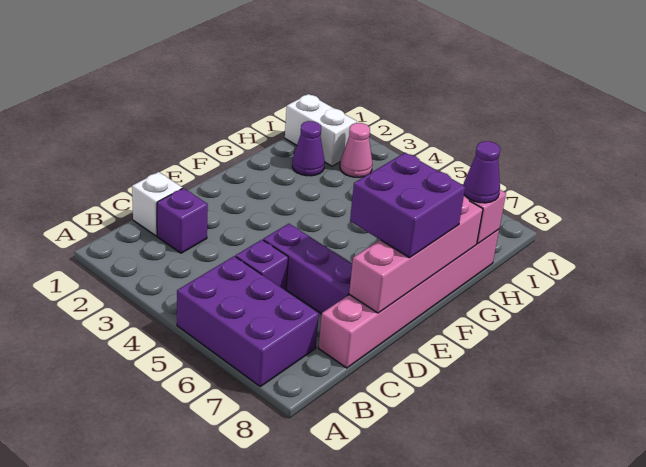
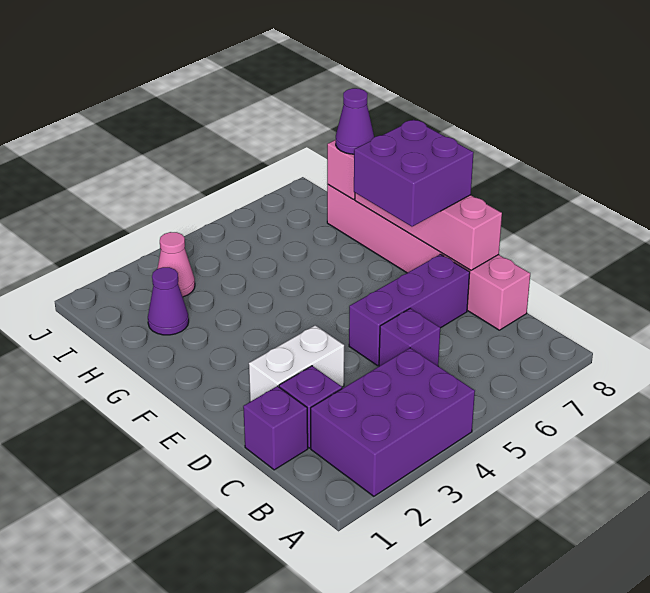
purple brick A5:B7 level 1 -> purple brick A2:B4 level 1
white brick C1 level 1 -> purple brick C1 level 1
white brick I1:I2 level 1 -> white brick D2:D3 level 1

